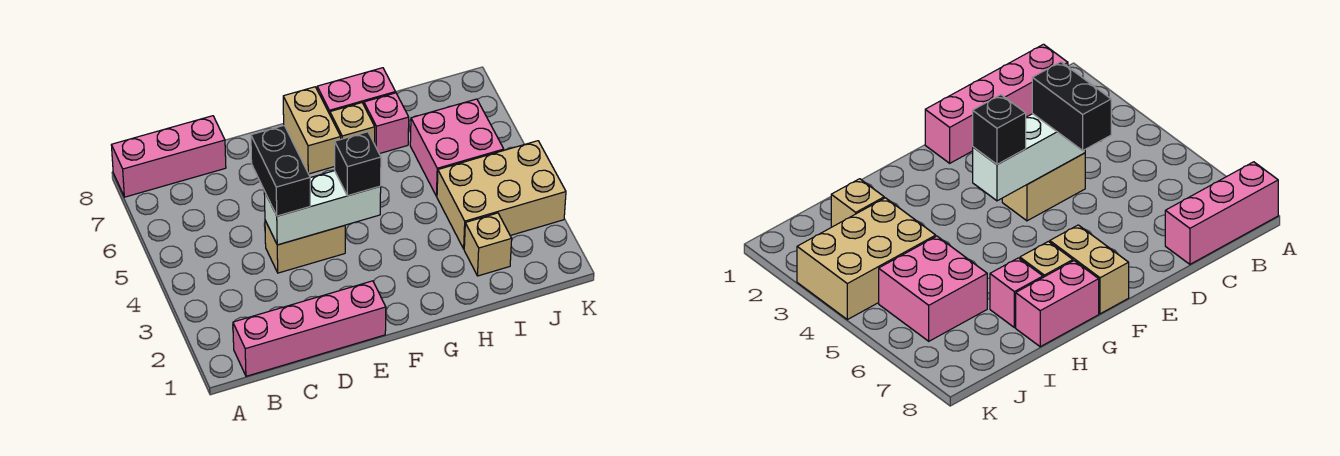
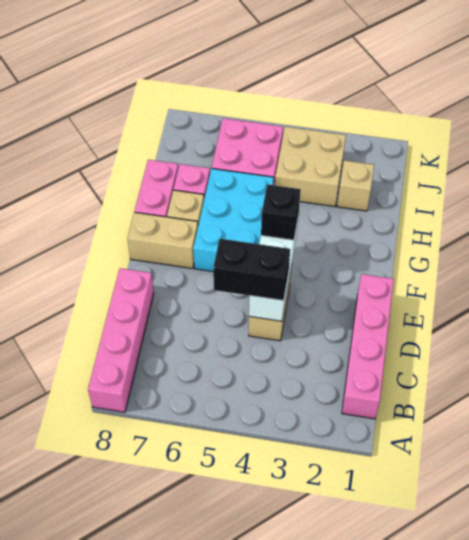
pink brick A8:C8 level 1 -> pink brick A8:D8 level 1
none -> cyan brick F5:H6 level 1
tan brick I3:K4 level 1 -> tan brick I3:J4 level 1

